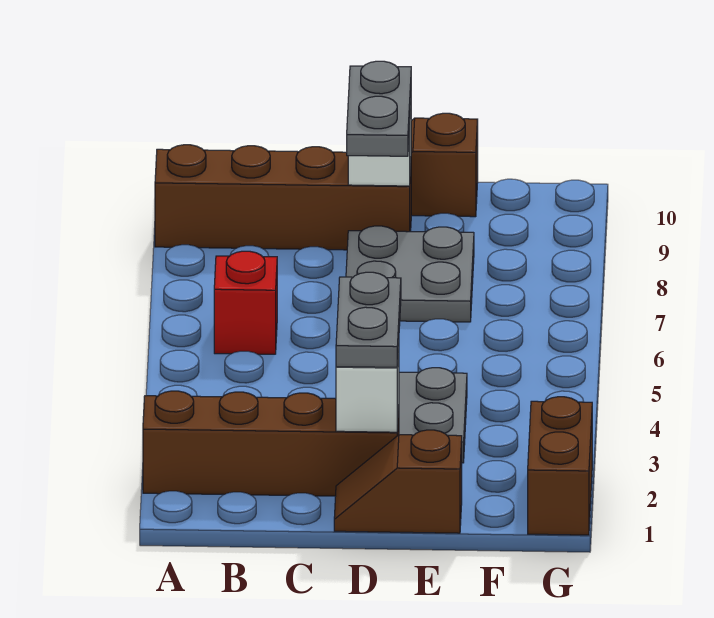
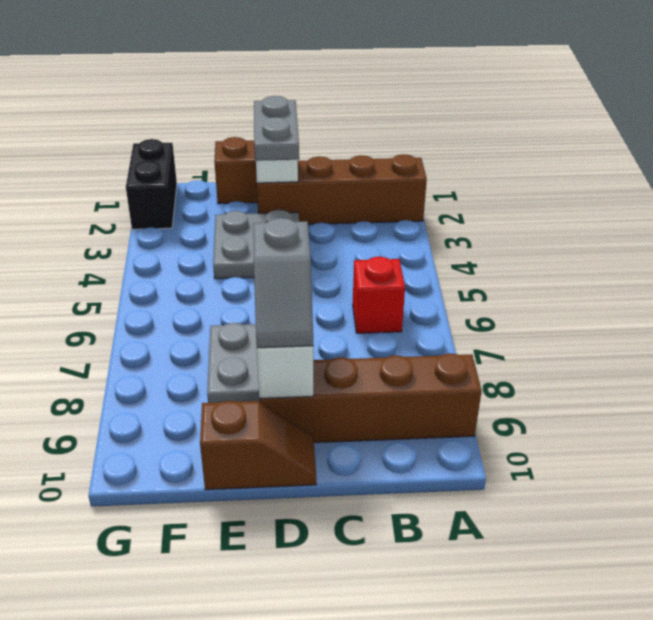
grey plate D8:D9 level 3 -> grey slope D8:D9 level 3 top 8
brown brick G1:G2 level 1 -> black brick G1:G2 level 1

